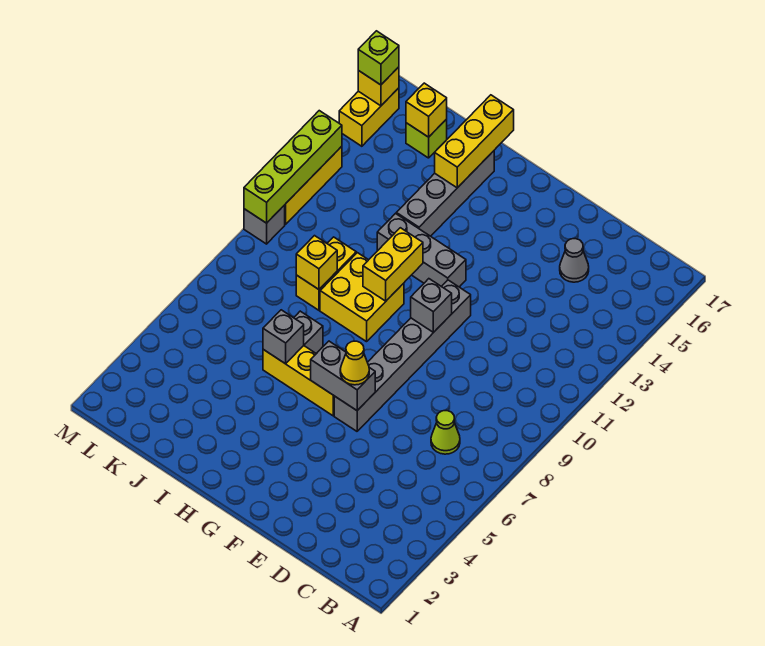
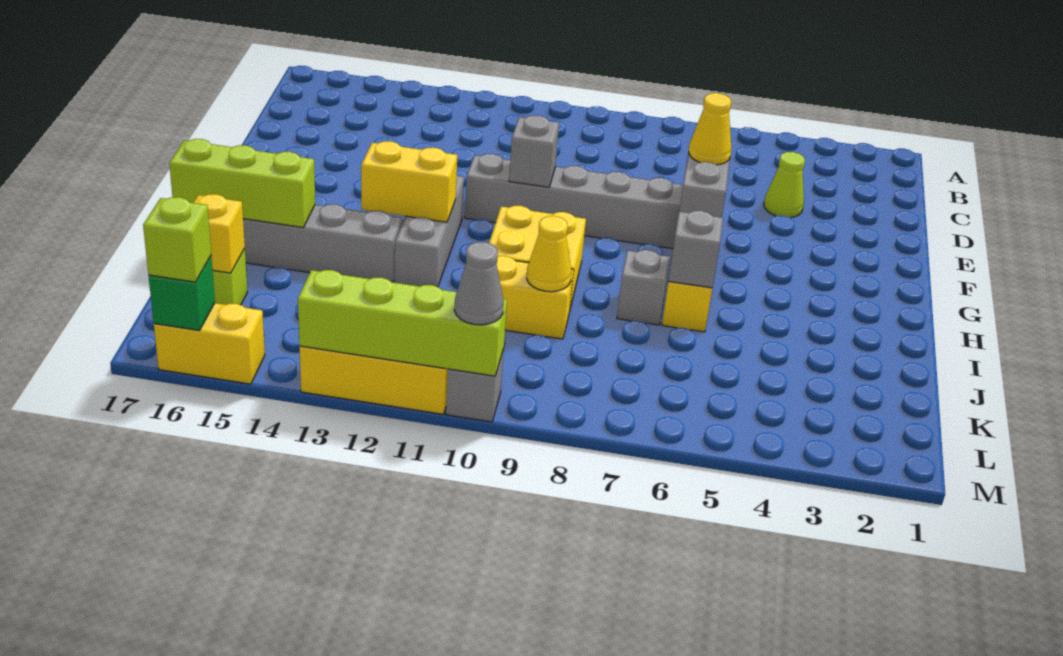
lime cone C7 level 1 -> lime cone D4 level 1
grey cone D15 level 1 -> grey cone M10 level 3
yellow brick H10:H11 level 2 -> yellow brick H12:H13 level 2
yellow brick I15:I17 level 2 -> lime brick I15:I17 level 2
yellow brick J9 level 2 -> yellow cone J9 level 2
yellow brick M16 level 2 -> green brick M16 level 2

